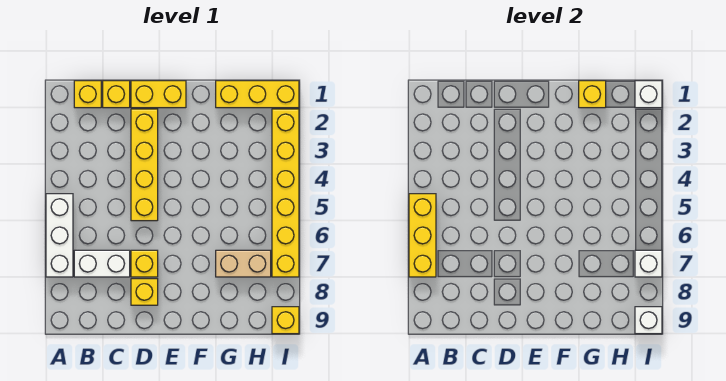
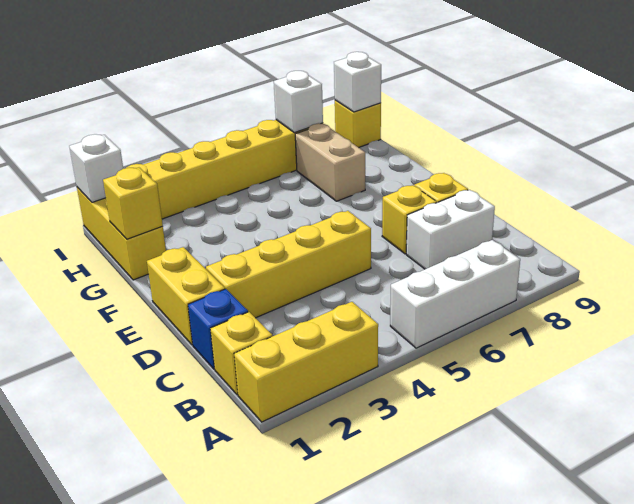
yellow brick A5:A7 level 2 -> yellow brick A1:A3 level 1
white brick B7:C7 level 1 -> white brick C7:C8 level 1
yellow brick C1 level 1 -> blue brick C1 level 1

